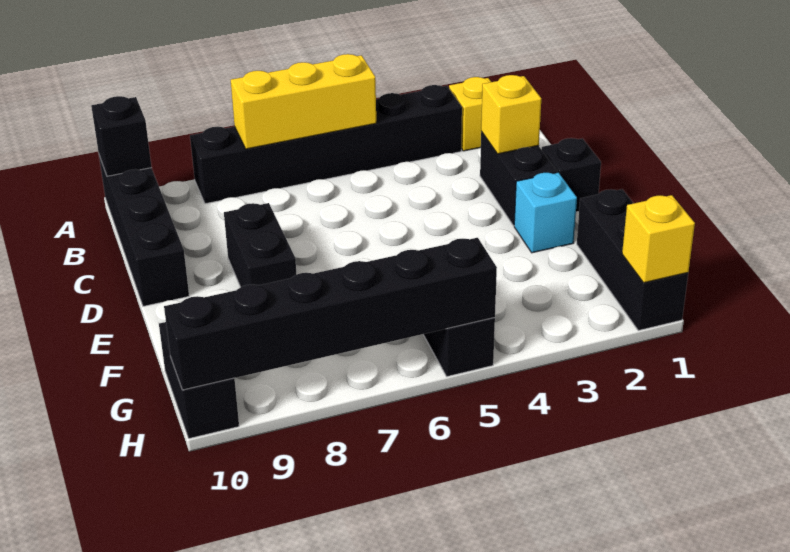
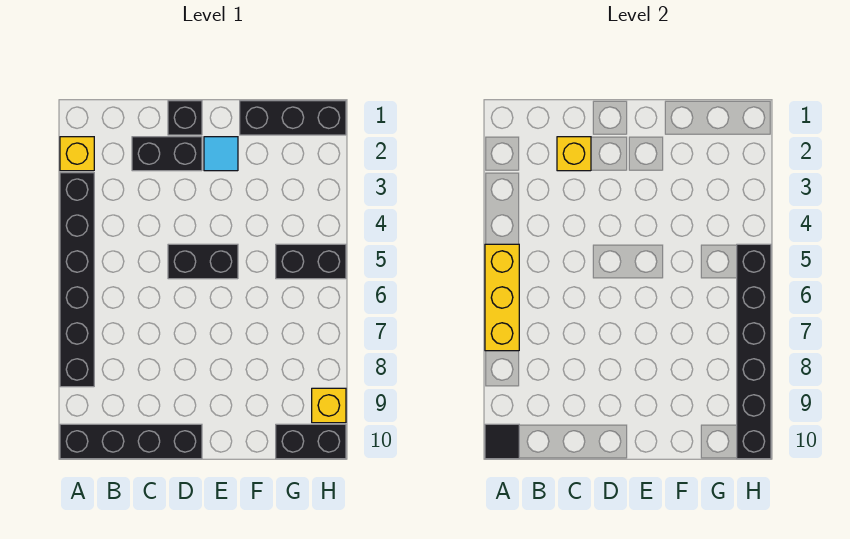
black brick A10 level 2 -> black tile A10 level 2
black brick D8:E8 level 1 -> black brick D5:E5 level 1
cyan brick E2 level 1 -> cyan tile E2 level 1
yellow brick H1 level 2 -> yellow brick H9 level 1

